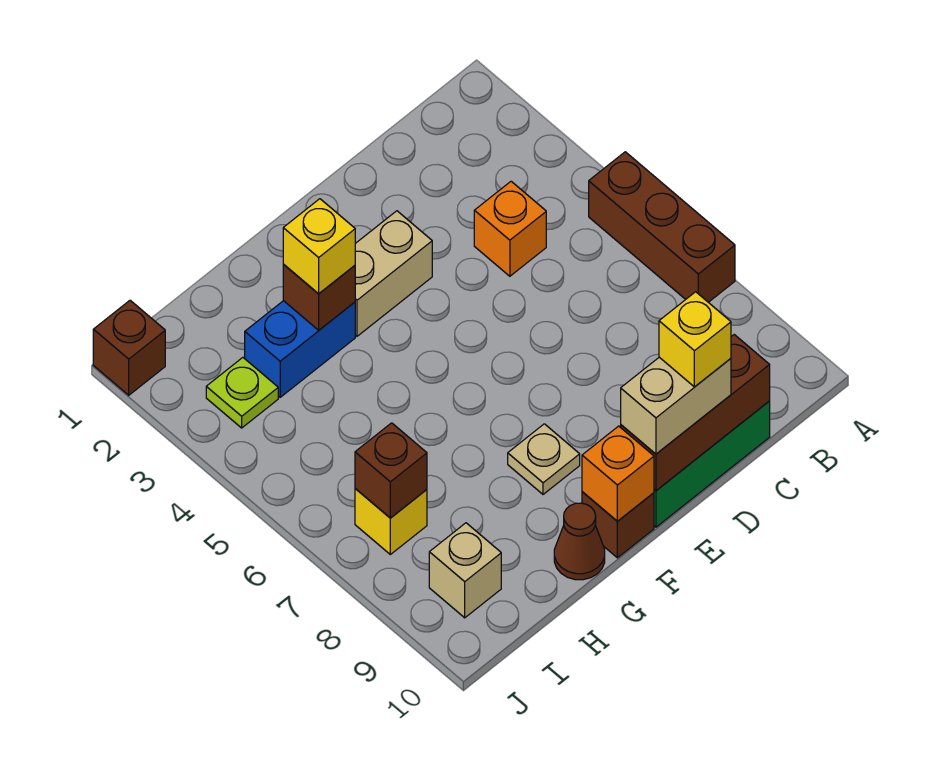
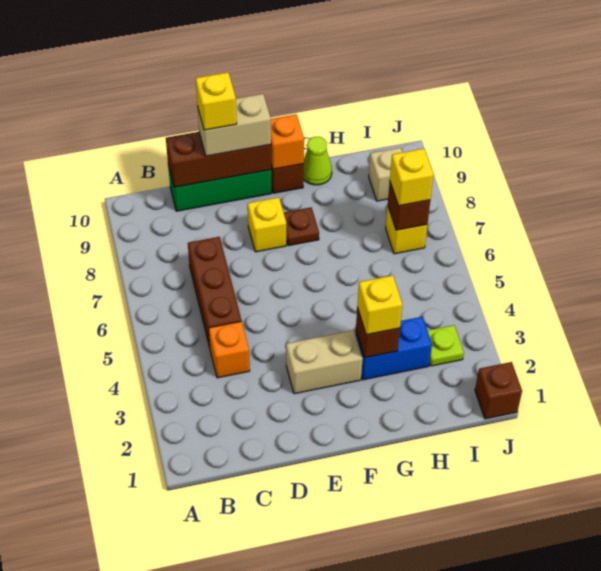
brown brick A5:A7 level 1 -> brown brick C5:C7 level 1
none -> yellow brick E8 level 1
tan plate F8 level 1 -> brown plate F8 level 1
brown cone G10 level 1 -> lime cone G10 level 1
none -> yellow brick I7 level 3

